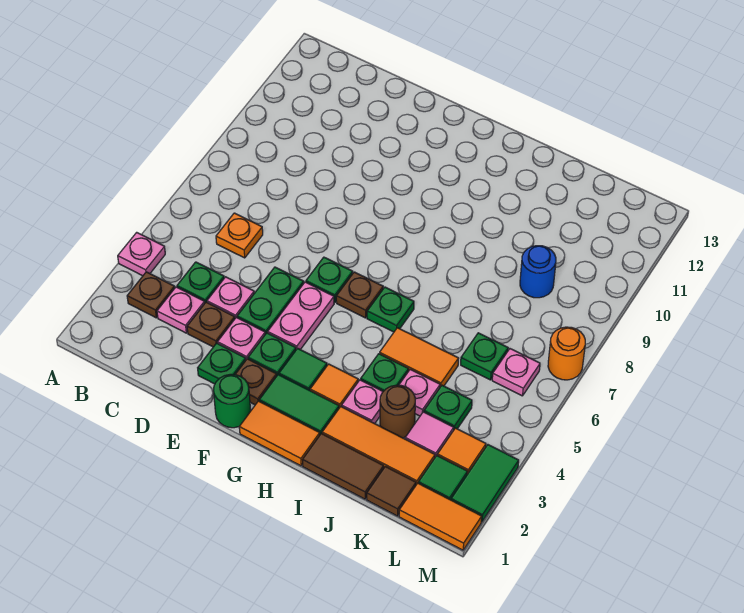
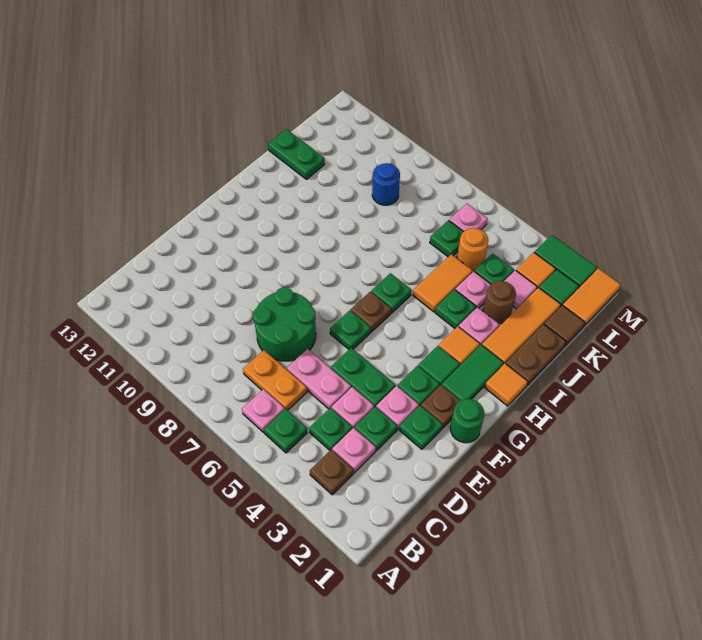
pink plate A4 level 1 -> pink plate B6 level 1
none -> green plate B5 level 1
orange plate C6 level 1 -> orange plate C6:C7 level 1
brown plate D3 level 1 -> green plate D3 level 1
none -> green round brick D7:E8 level 1
pink plate F4:F5 level 1 -> pink plate D5:D6 level 1
orange tile G1:H1 level 1 -> orange tile H1 level 1
brown tile I1:J1 level 1 -> brown plate I1:J1 level 1
none -> green plate J12:J13 level 1
orange round brick M7 level 1 -> orange round brick K5 level 1

